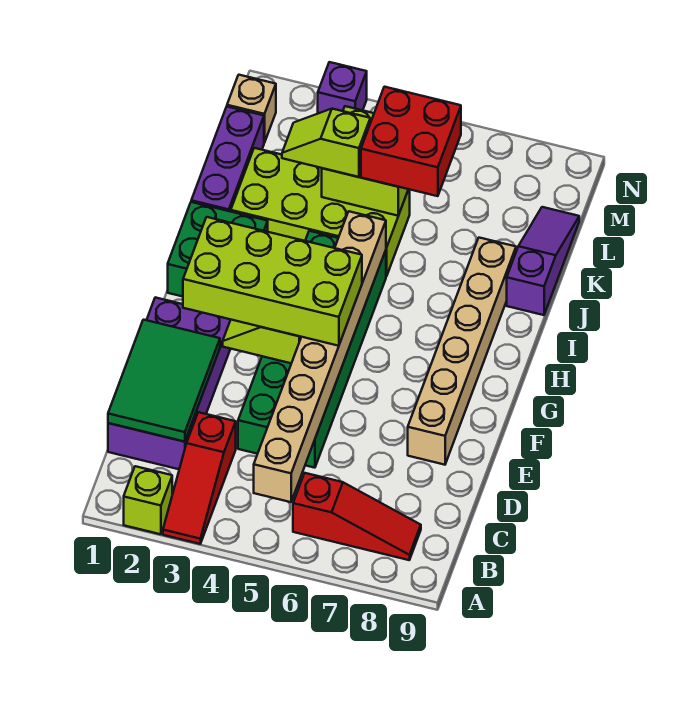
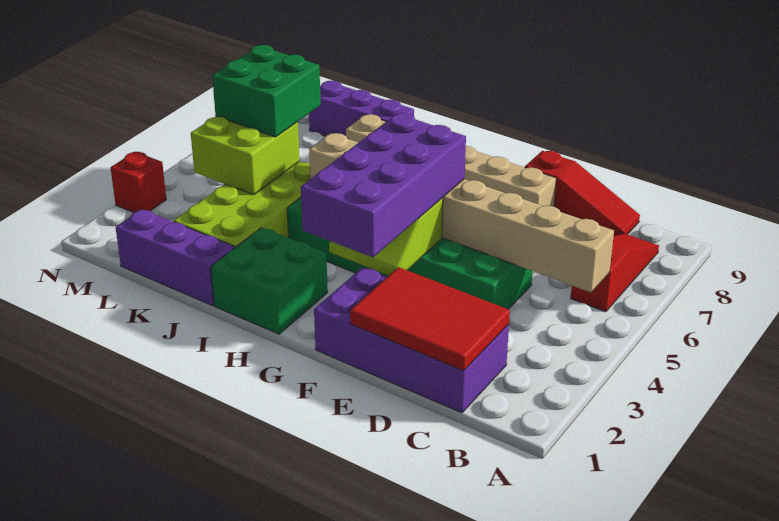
lime brick A2 level 1 -> none
red slope A3:C3 level 1 top C -> red slope C9:E9 level 1 top E
green tile C1:E2 level 2 -> red tile C1:E2 level 2
lime brick F2:G5 level 3 -> purple brick F2:G5 level 3
purple slope J9:L9 level 1 top J -> purple brick J9:L9 level 1
lime slope K3:K4 level 3 top 4 -> none
red brick K5:L6 level 3 -> green brick K5:L6 level 3
tan brick M1 level 1 -> none
purple brick N3 level 1 -> red brick N3 level 1

